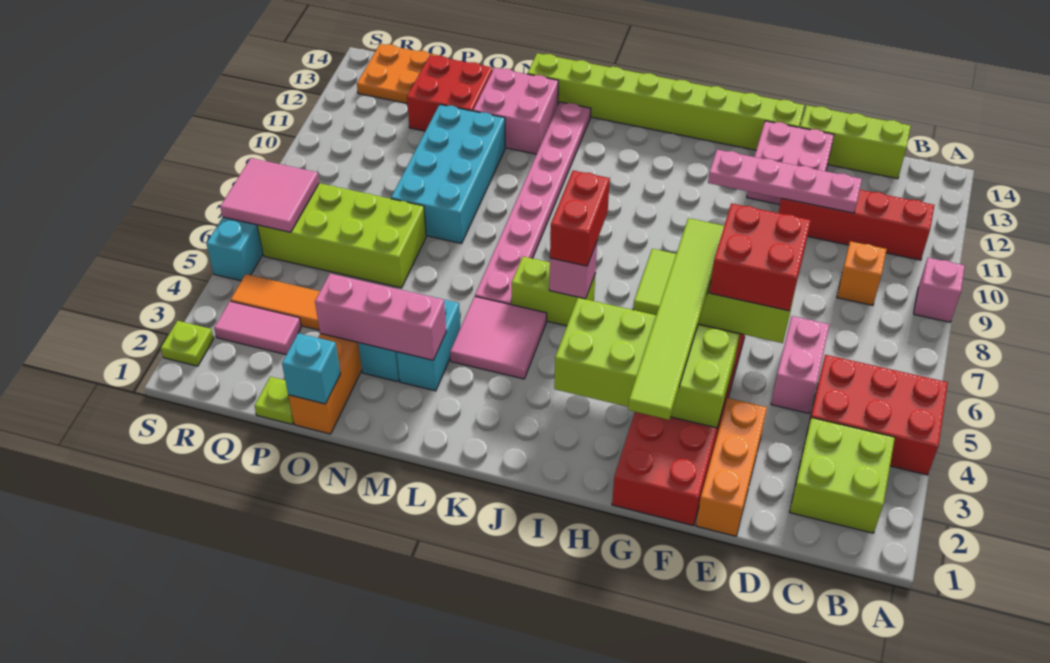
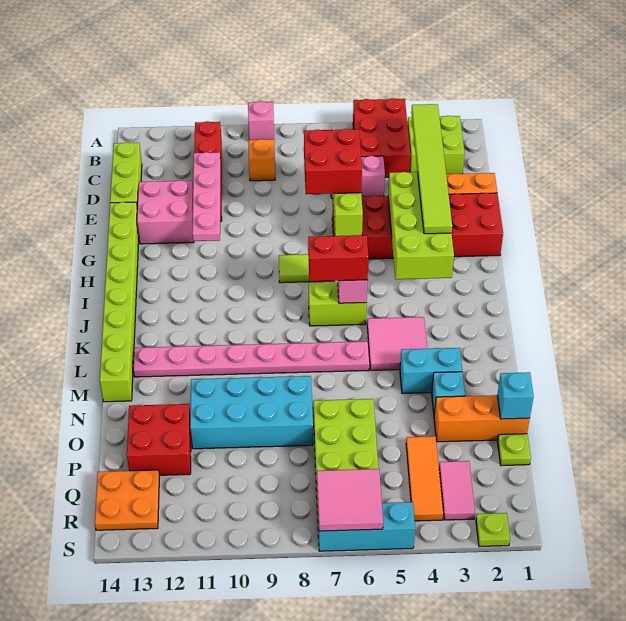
lime tile G2:G7 level 3 -> lime tile C3:H3 level 3
lime brick J6:K6 level 1 -> lime brick J6:J7 level 1
pink brick M3:O3 level 2 -> none
pink brick M12:N13 level 1 -> none

